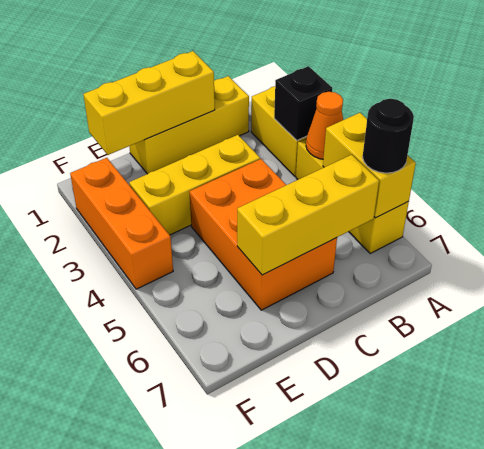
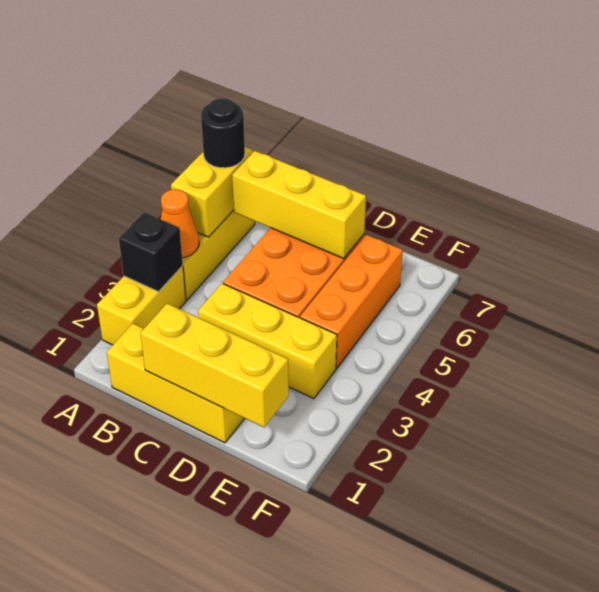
orange brick F2:F4 level 1 -> orange brick E4:E6 level 1

